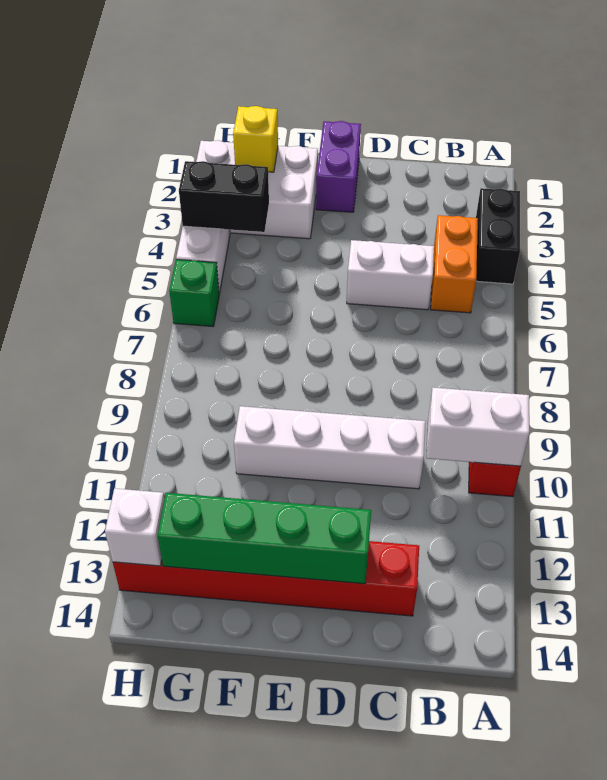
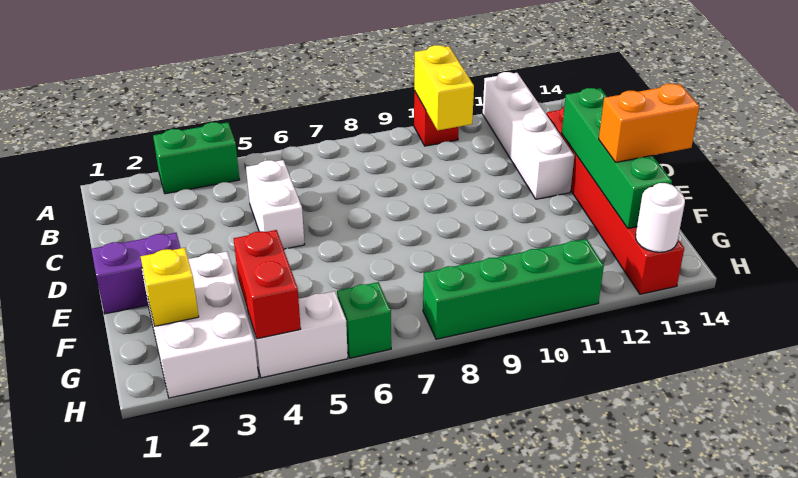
black brick A3:A4 level 1 -> green brick A3:A4 level 1
white brick A10:B10 level 2 -> yellow brick A10:B10 level 2
orange brick B4:B5 level 1 -> orange brick F13:F14 level 3
white brick C10:F10 level 1 -> white brick A12:D12 level 1
black brick G4:H4 level 2 -> red brick G4:H4 level 2
none -> green brick H8:H11 level 1
white brick H13 level 2 -> white round brick H13 level 2

